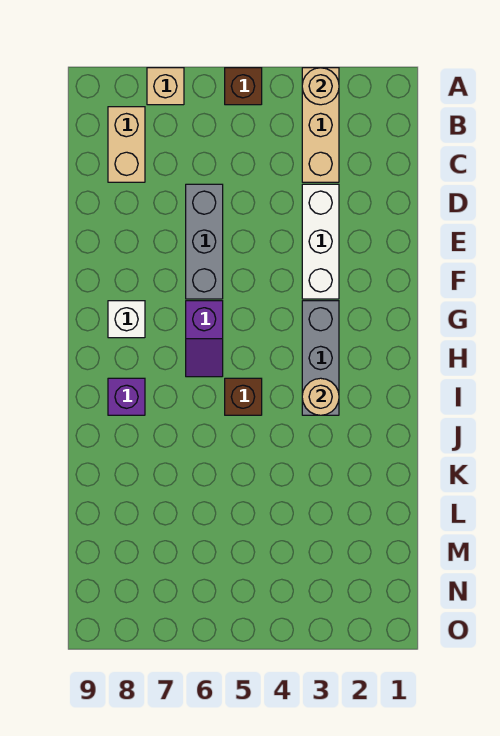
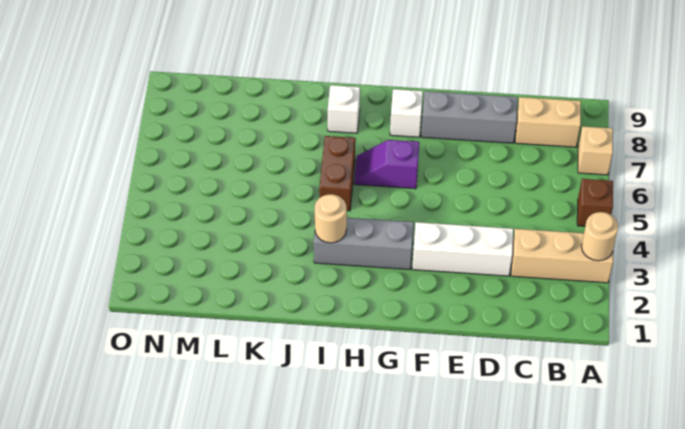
grey brick D6:F6 level 1 -> grey brick D8:F8 level 1
brown brick I5 level 1 -> brown brick I5:I6 level 1
purple brick I8 level 1 -> white brick I8 level 1

